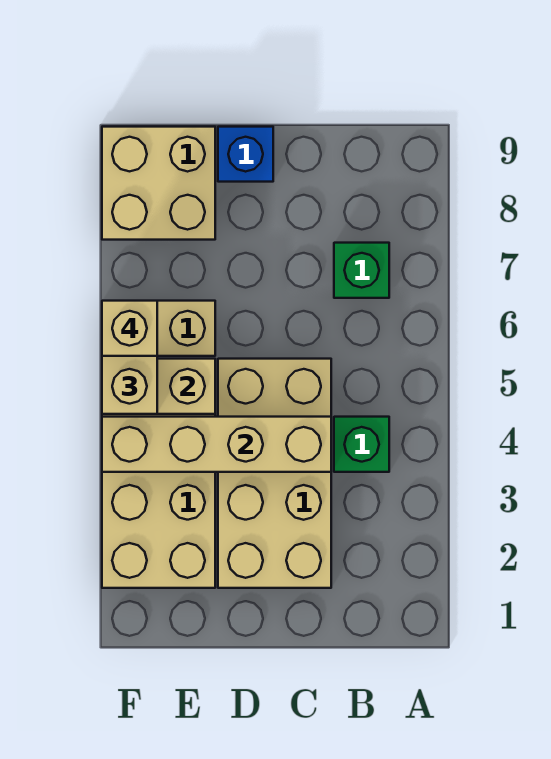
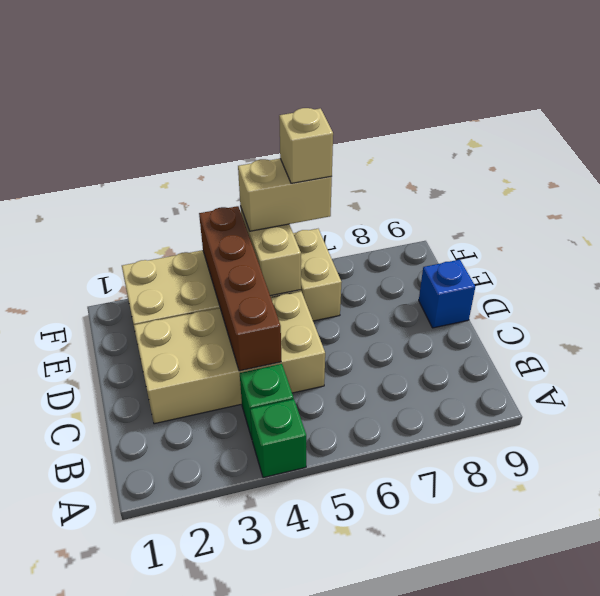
green brick B7 level 1 -> green brick A4 level 1
tan brick C4:F4 level 2 -> brown brick C4:F4 level 2
tan brick E8:F9 level 1 -> none

